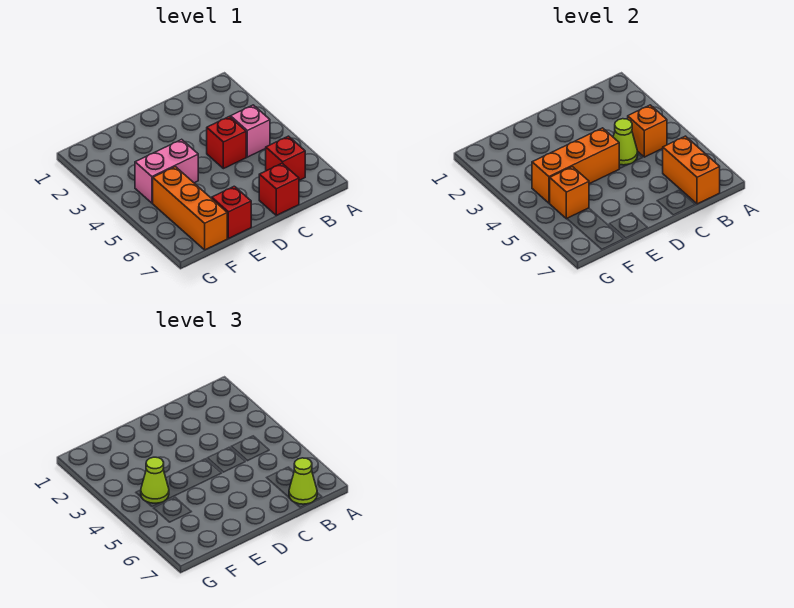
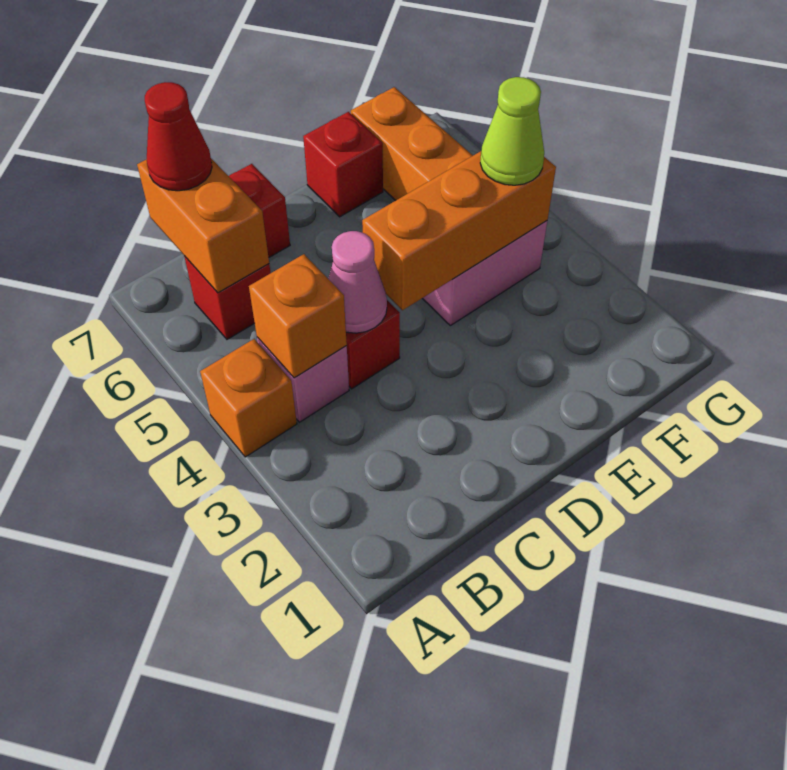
lime cone B7 level 3 -> red cone B7 level 3
lime cone C4 level 2 -> pink cone C4 level 2
orange brick F5 level 2 -> orange brick A4 level 1

